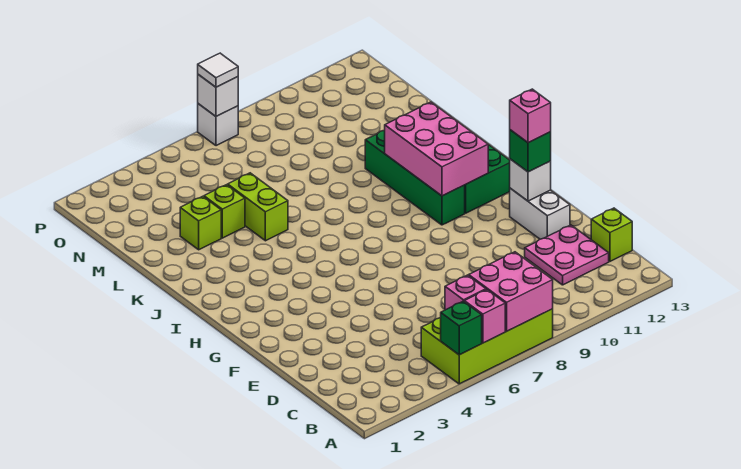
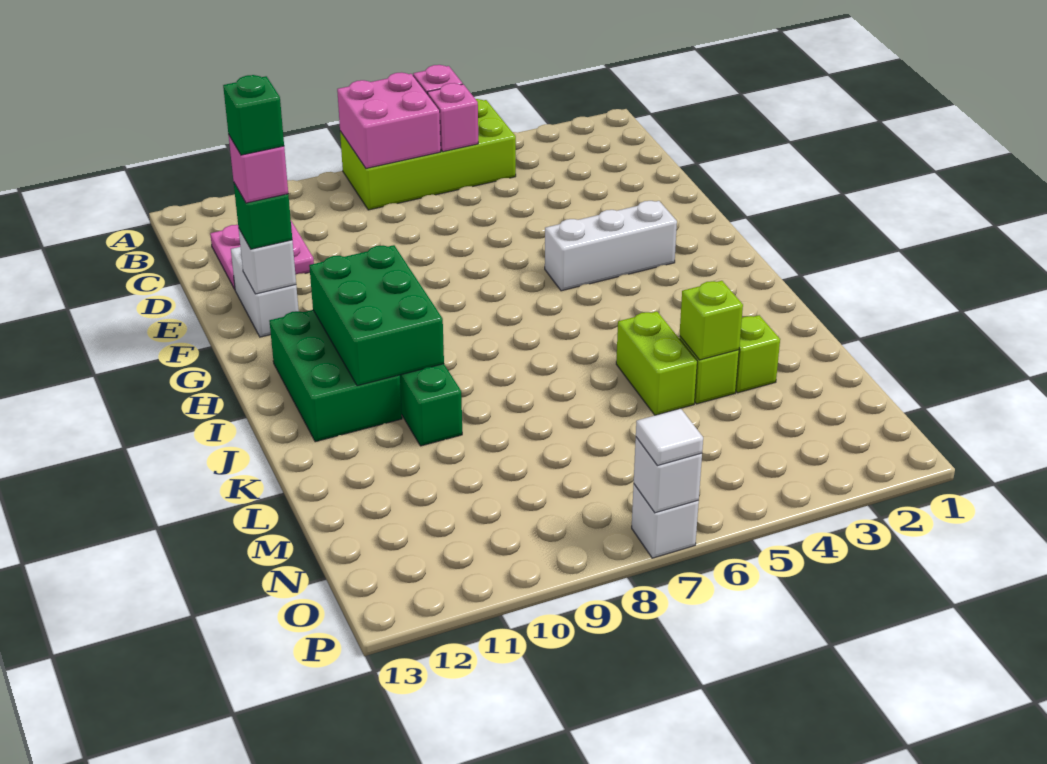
green brick A5 level 2 -> green brick F12 level 5
lime brick C13 level 1 -> lime brick L4 level 2
none -> white brick G3:G5 level 1
pink brick H10:J11 level 2 -> green brick H10:J11 level 2

